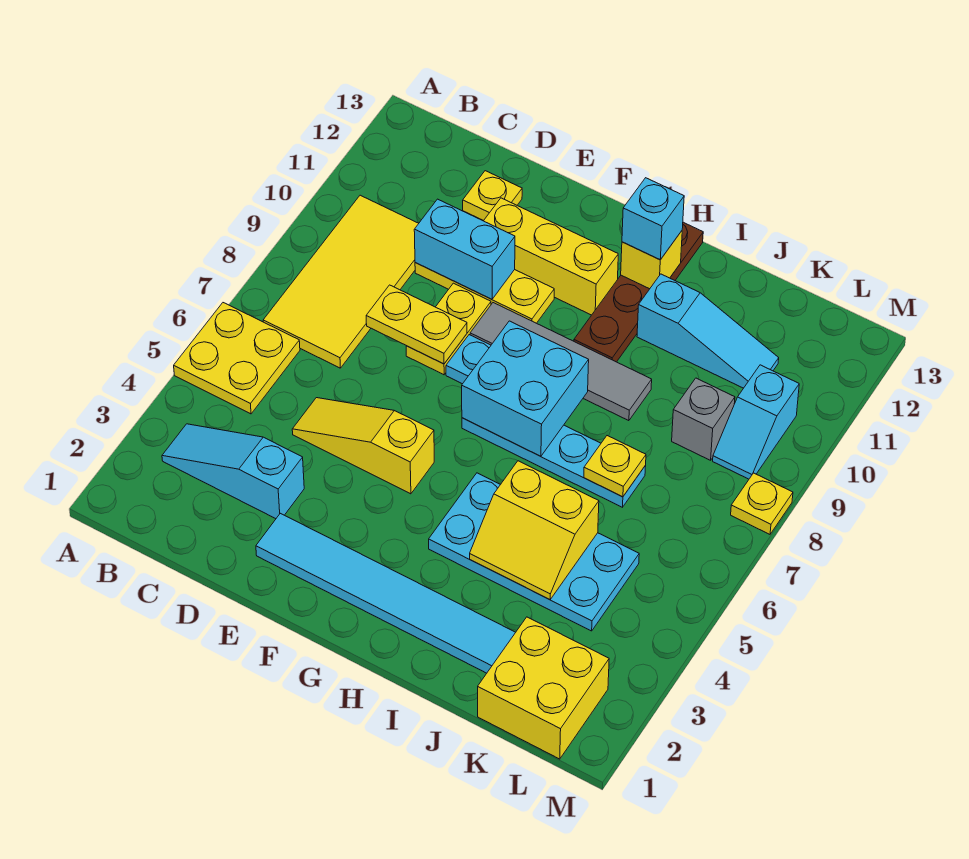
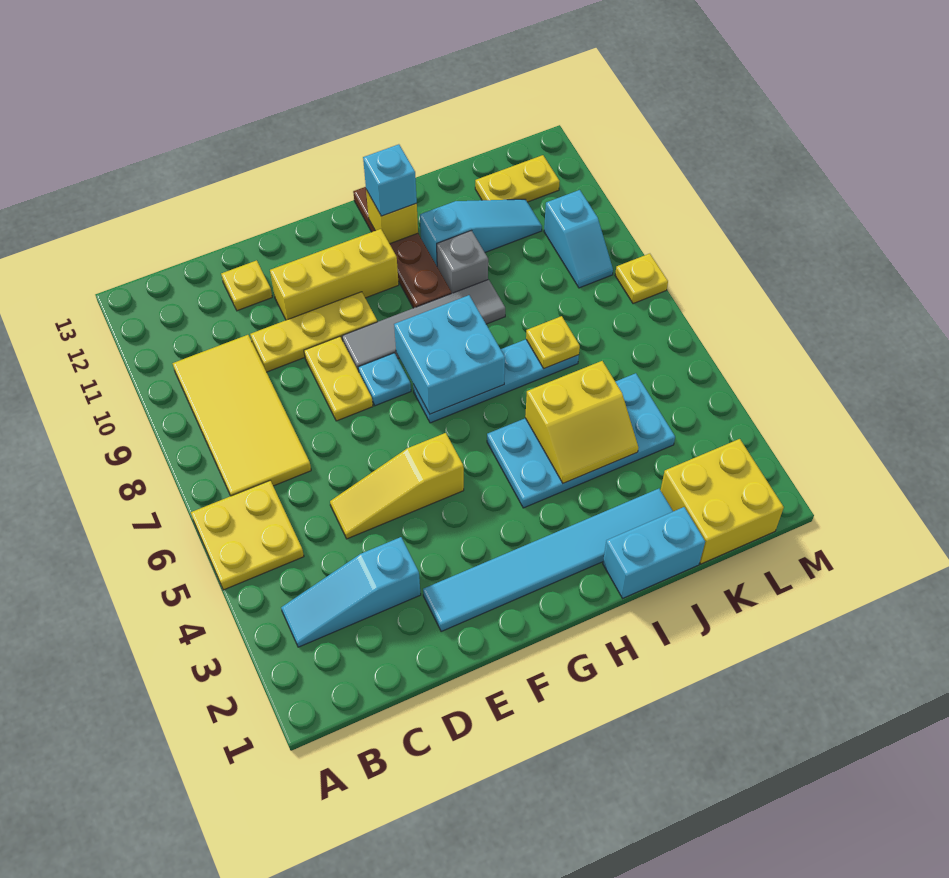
yellow plate D8:E8 level 2 -> yellow plate K12:L12 level 1
cyan brick D10:E10 level 2 -> cyan brick I1:J1 level 1
grey brick K9 level 1 -> grey brick I10 level 1

